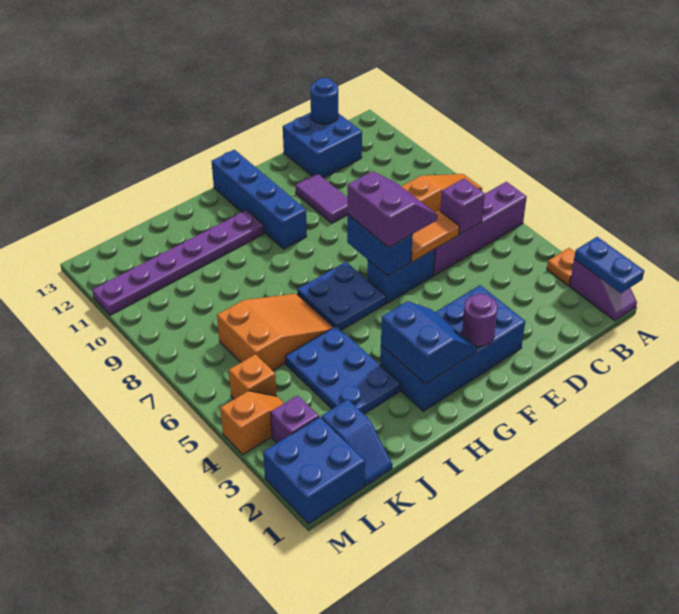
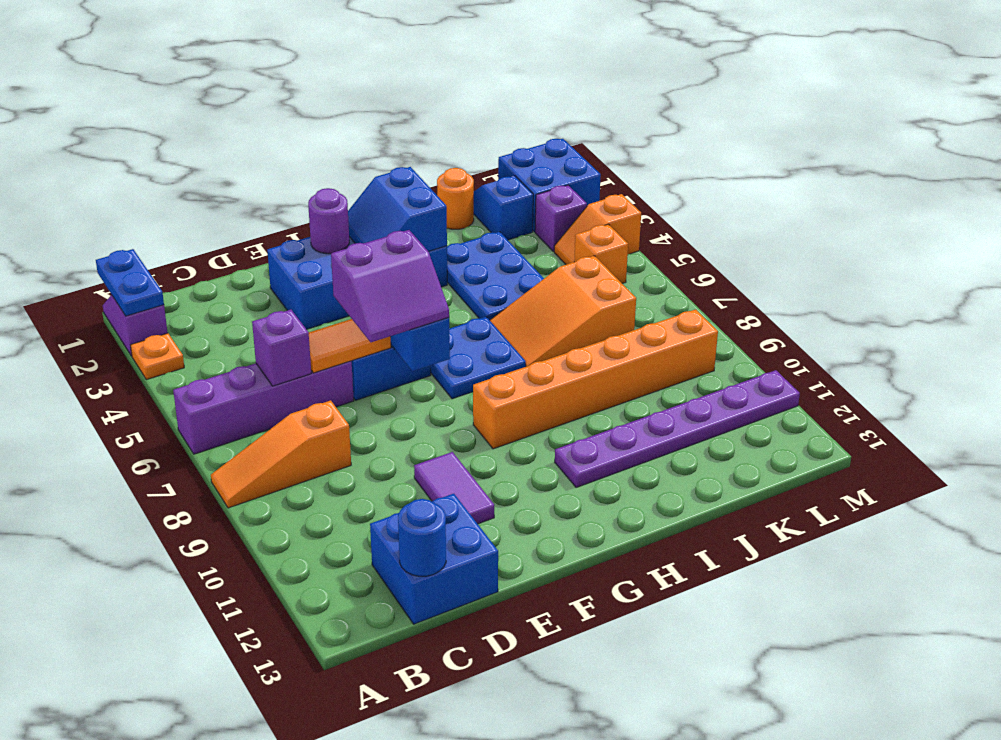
purple slope E6:F7 level 3 top F -> purple slope E6:F7 level 3 top 6
none -> orange brick G9:L9 level 1
blue brick G10:G13 level 1 -> none
none -> orange round brick J1 level 1

